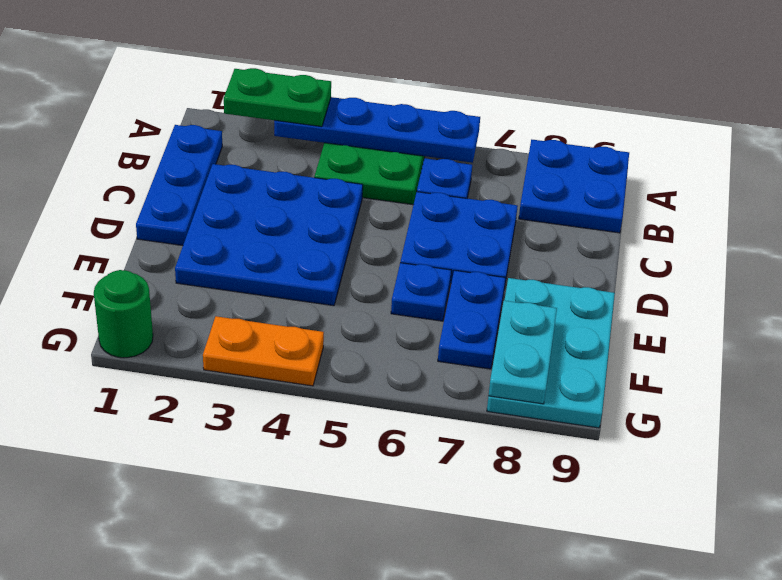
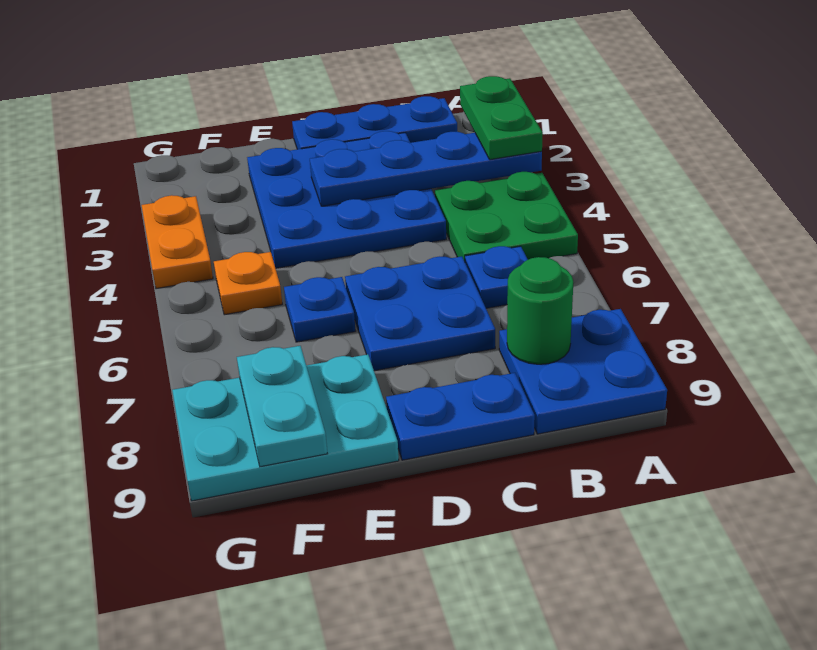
blue plate A3:A6 level 2 -> blue plate A3:D3 level 2
blue plate E7:F7 level 1 -> blue plate C9:D9 level 1
none -> orange plate F5 level 1
cyan plate F8:G8 level 2 -> cyan plate F8:F9 level 2
green round brick G1 level 1 -> green round brick B8 level 2

